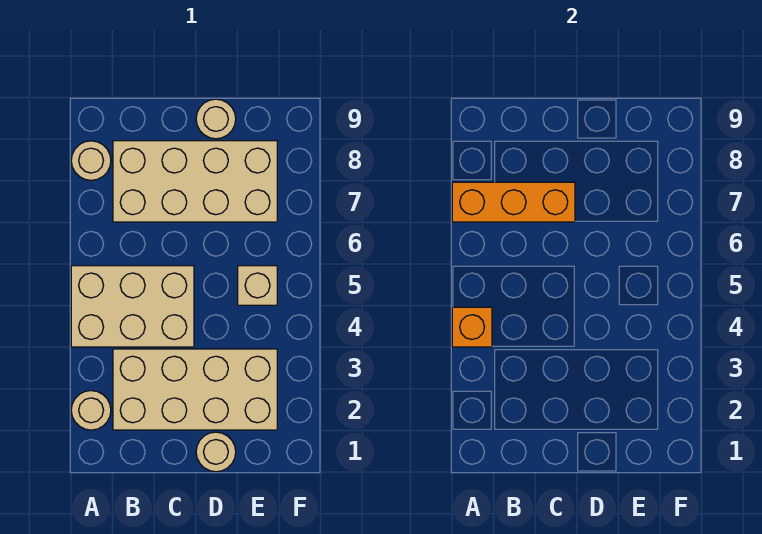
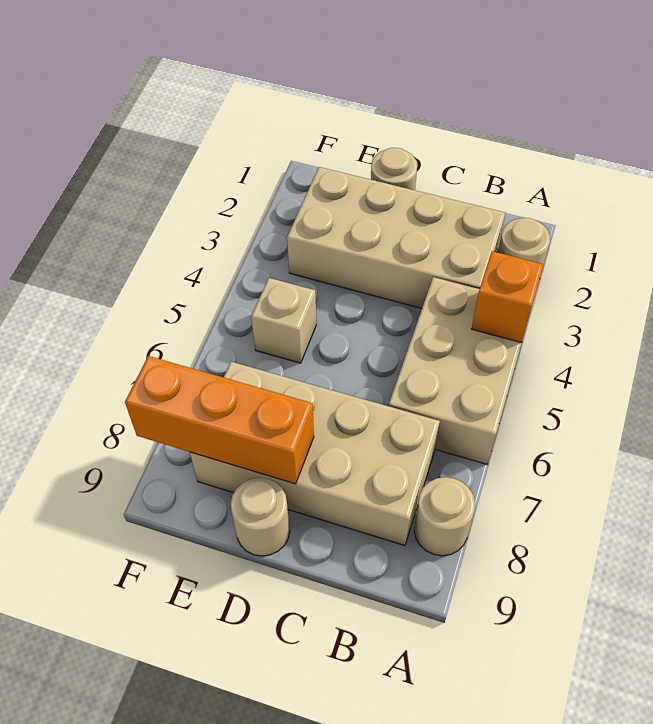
tan brick A4:C5 level 1 -> tan brick A4:B6 level 1
orange brick A7:C7 level 2 -> orange brick D8:F8 level 2

